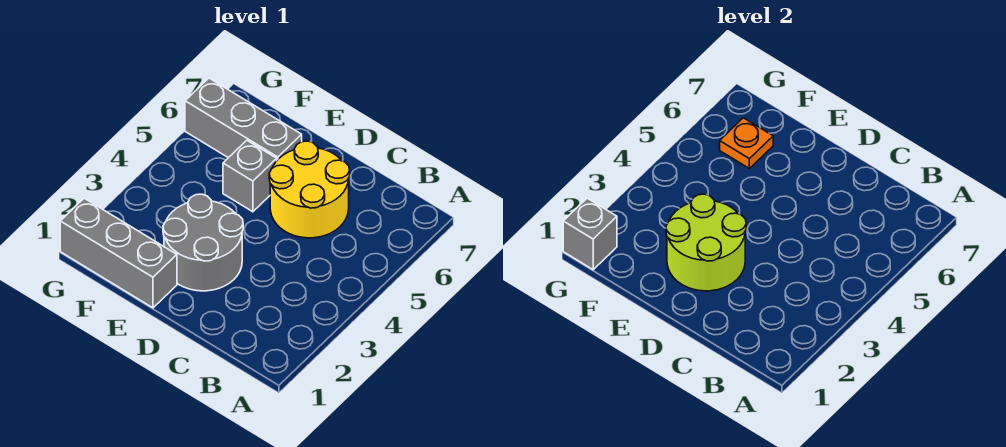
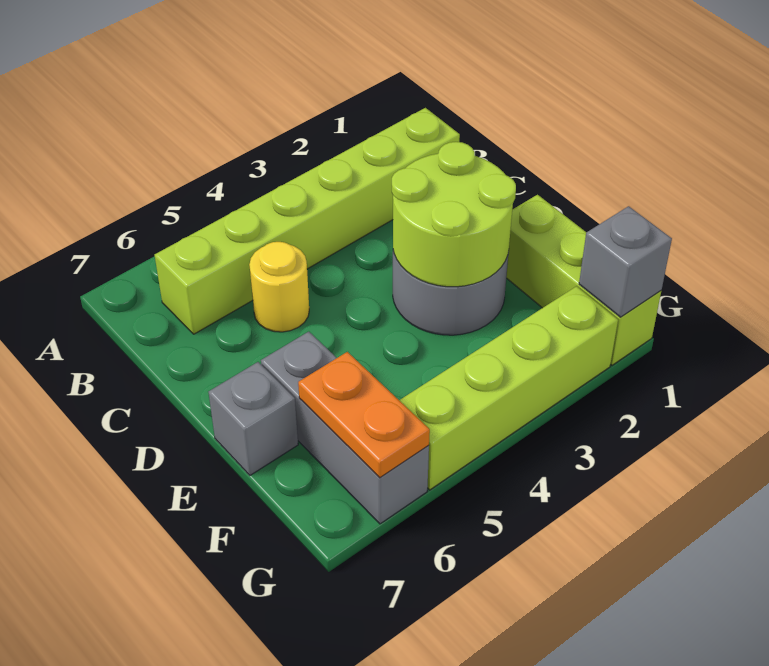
none -> lime brick B1:B6 level 1
yellow round brick C5:D6 level 1 -> yellow round brick C5 level 1
grey brick E1:G1 level 1 -> lime brick E1:G1 level 1
grey brick E5 level 1 -> grey brick E7 level 1
orange plate F6 level 2 -> orange plate F6:G6 level 2
none -> lime brick G2:G5 level 1

